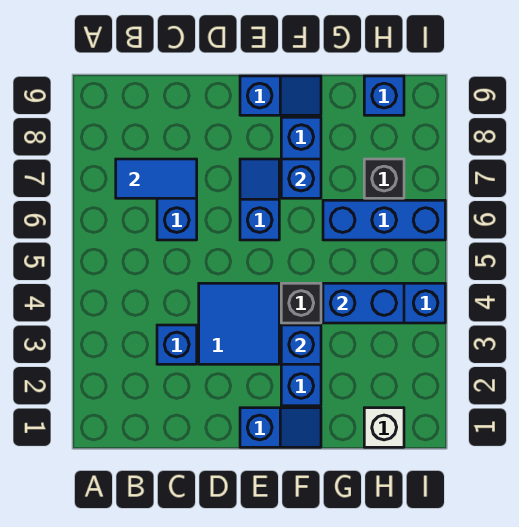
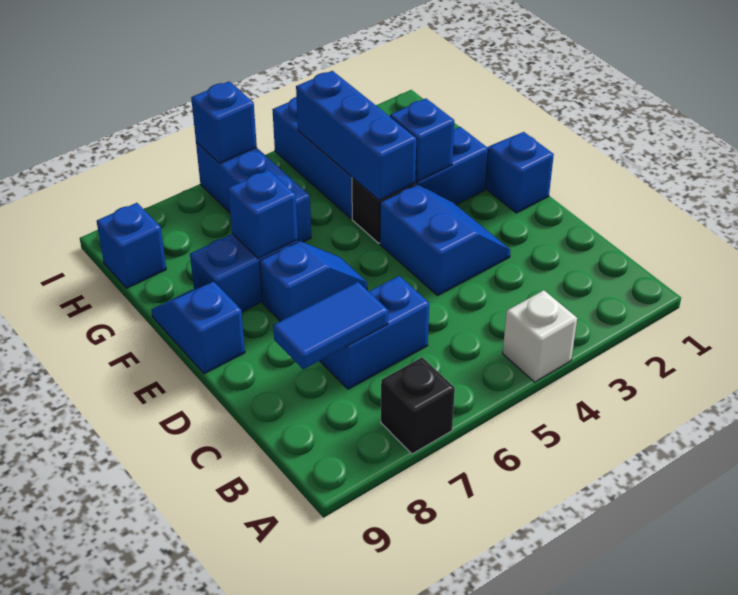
blue tile B7:C7 level 2 -> blue tile C7:C8 level 2
blue brick C3 level 1 -> blue brick I6 level 2
blue tile D3:E4 level 1 -> blue slope D3:E4 level 1 top 4
blue slope E6:E7 level 1 top 6 -> blue slope E6:E7 level 1 top 7
blue brick G4:H4 level 2 -> blue brick F4:H4 level 2
white brick H1 level 1 -> white brick A4 level 1
black brick H7 level 1 -> black brick A7 level 1

